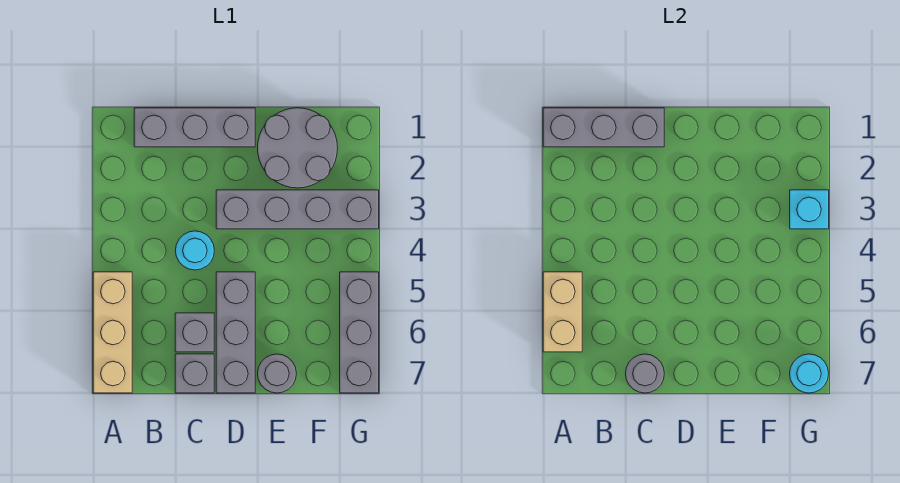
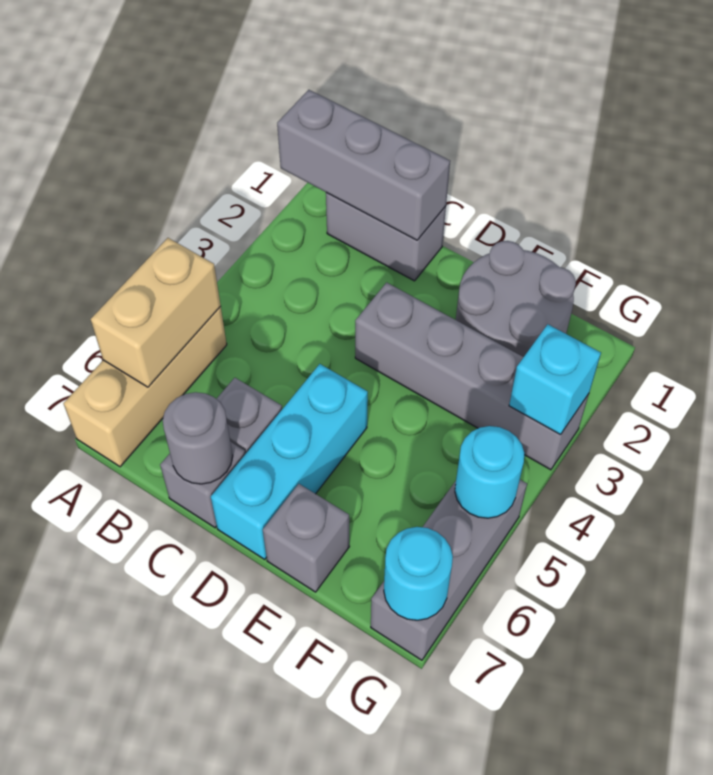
grey brick B1:D1 level 1 -> grey brick B1:C1 level 1
cyan round brick C4 level 1 -> cyan round brick G5 level 2
grey brick D5:D7 level 1 -> cyan brick D5:D7 level 1
grey round brick E7 level 1 -> grey brick E7 level 1

